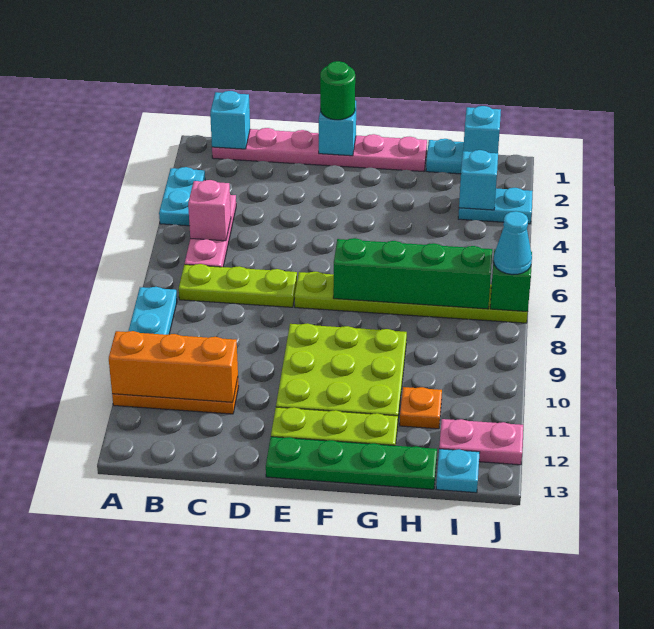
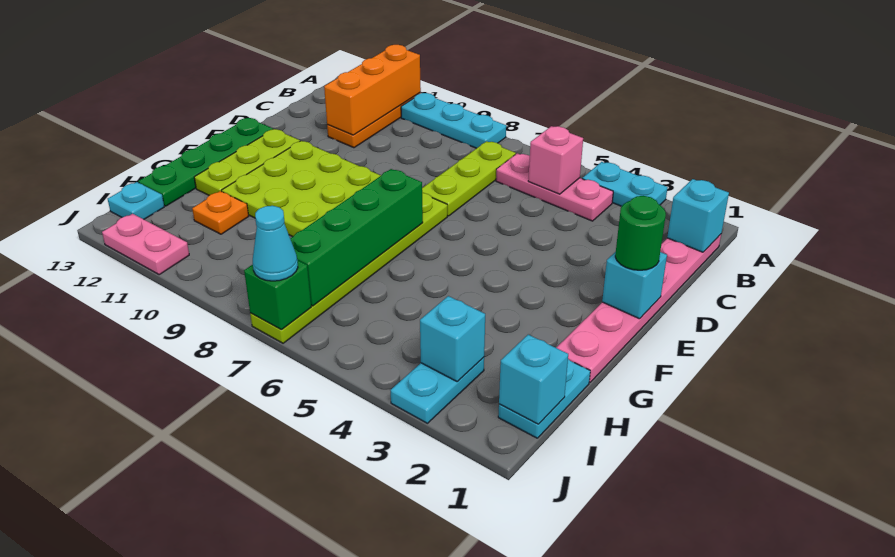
pink plate I12:J12 level 1 -> pink plate J11:J12 level 1

